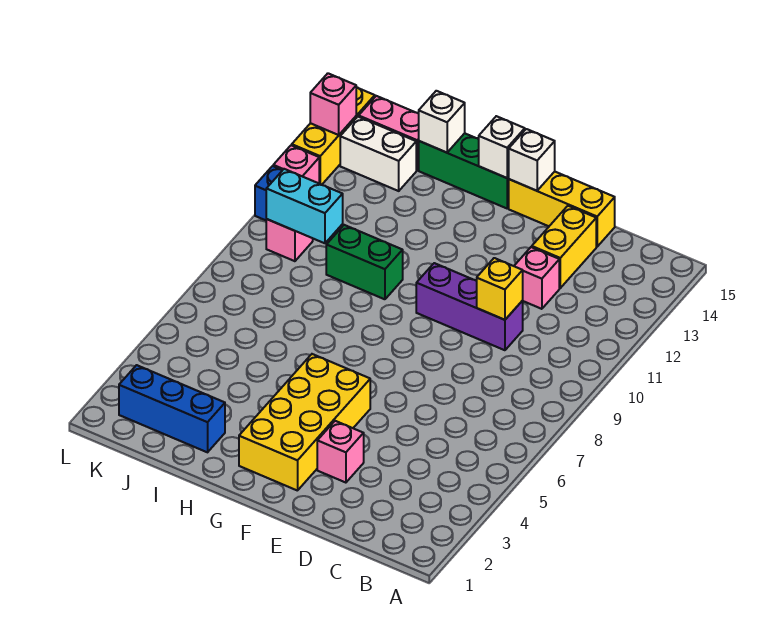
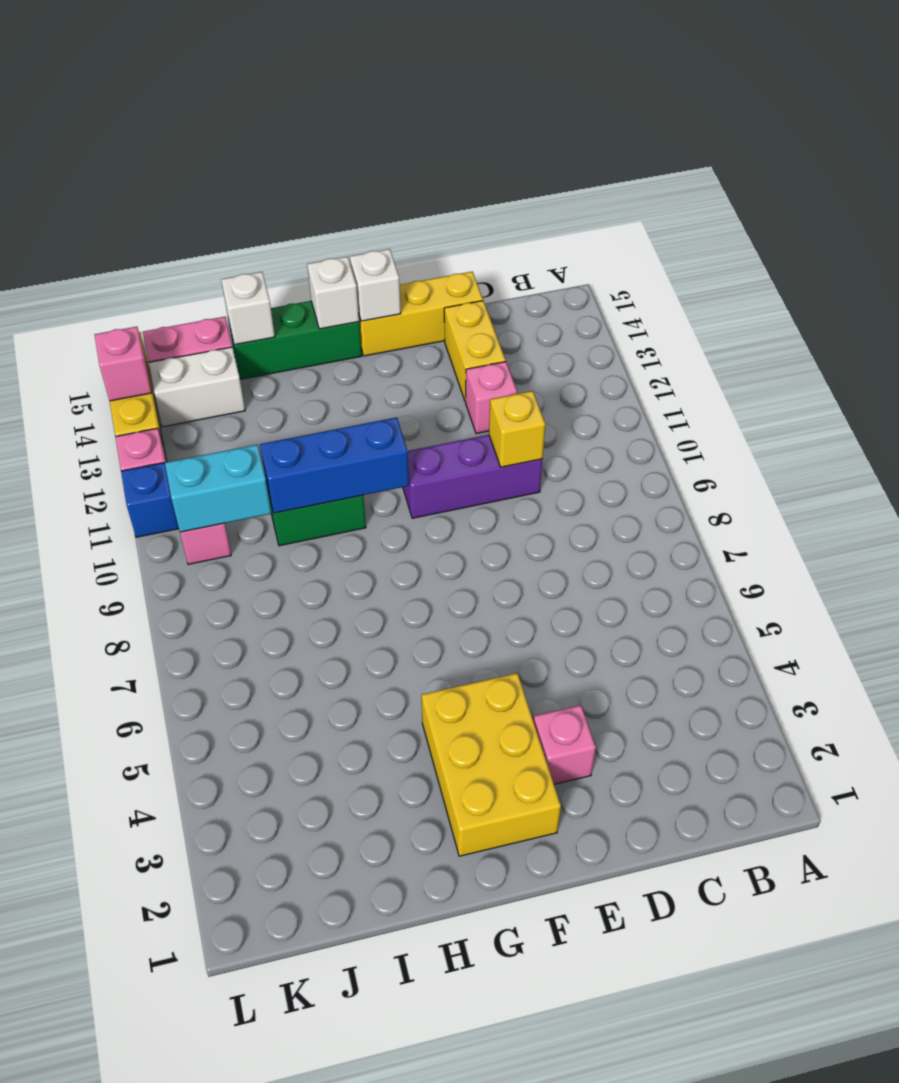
yellow brick F2:G5 level 1 -> yellow brick F2:G4 level 1
blue brick I2:K2 level 1 -> blue brick G10:I10 level 2

